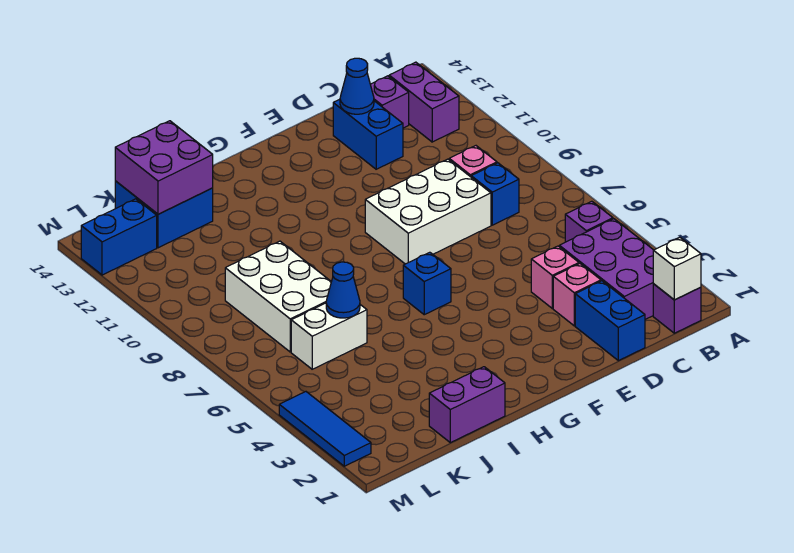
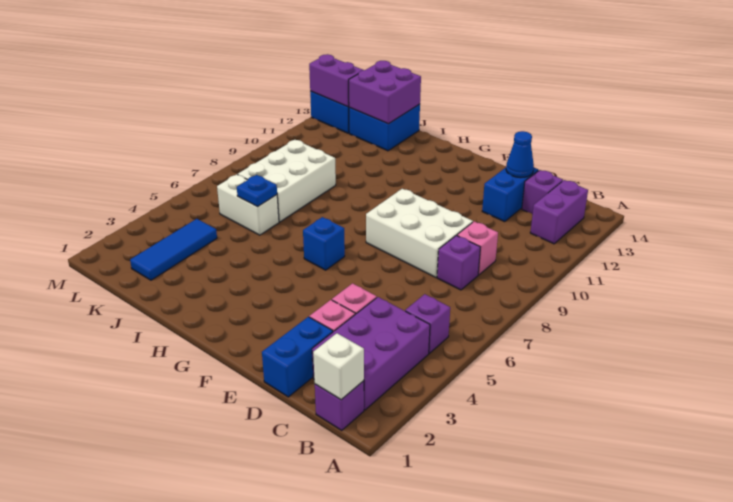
blue brick C8 level 1 -> purple brick C8 level 1
purple brick I1:J1 level 1 -> purple brick L13:M13 level 2
blue cone J6 level 2 -> blue plate J6 level 2
blue tile M2:M4 level 1 -> blue tile K2:K4 level 1

